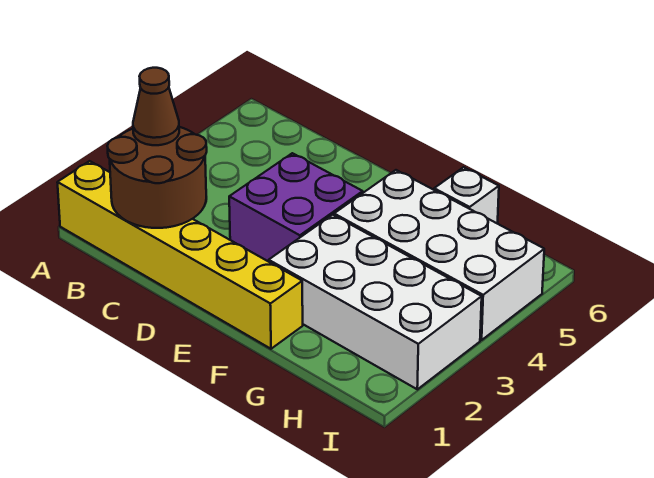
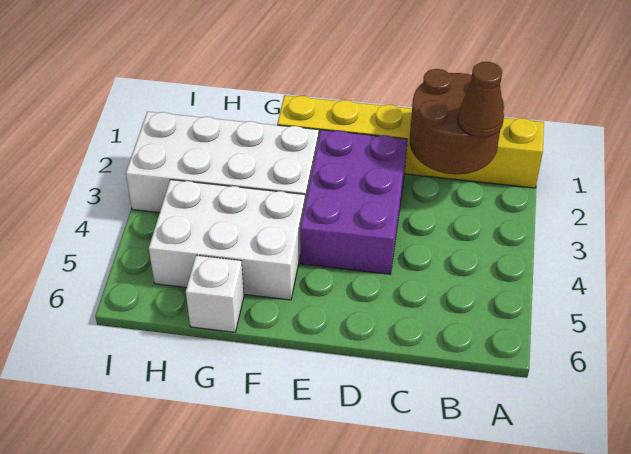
purple brick D3:E4 level 1 -> purple brick D2:E4 level 1
white brick F4:I5 level 1 -> white brick F4:H5 level 1

